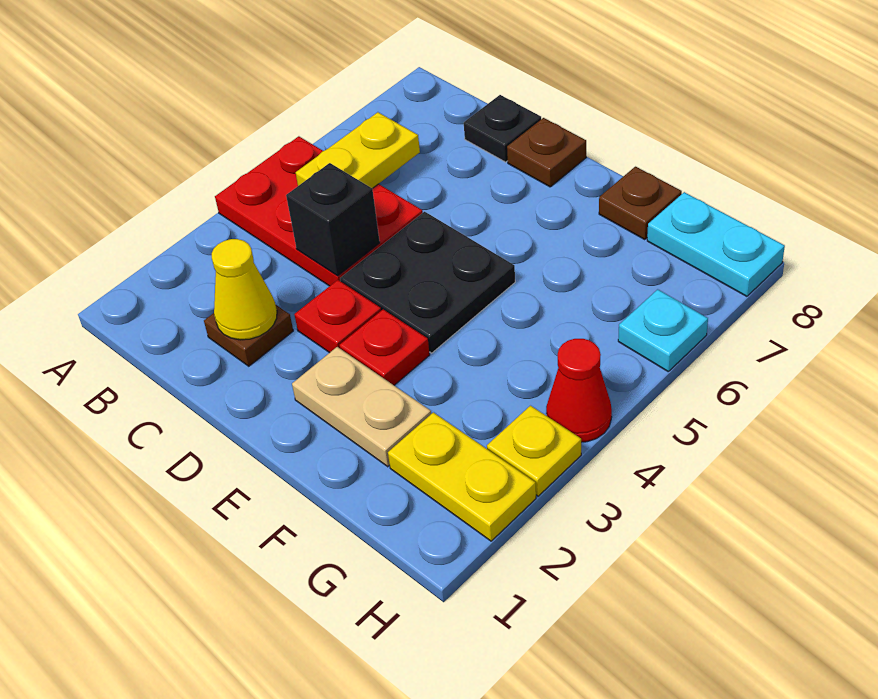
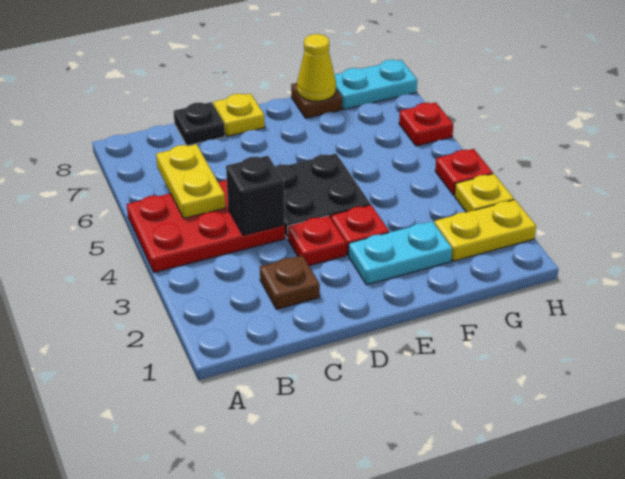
yellow cone C2 level 2 -> yellow cone F8 level 2
brown plate D8 level 1 -> yellow plate D8 level 1
tan plate E2:F2 level 1 -> cyan plate E2:F2 level 1
red cone H4 level 1 -> red plate H4 level 1
cyan plate H6 level 1 -> red plate H6 level 1

